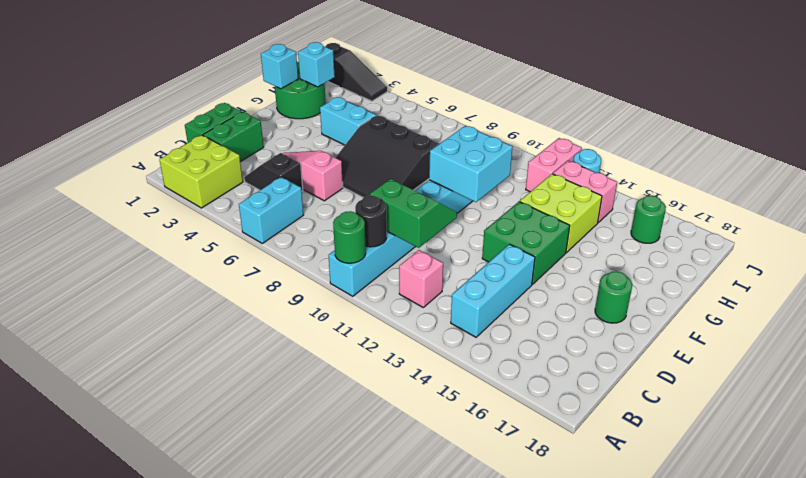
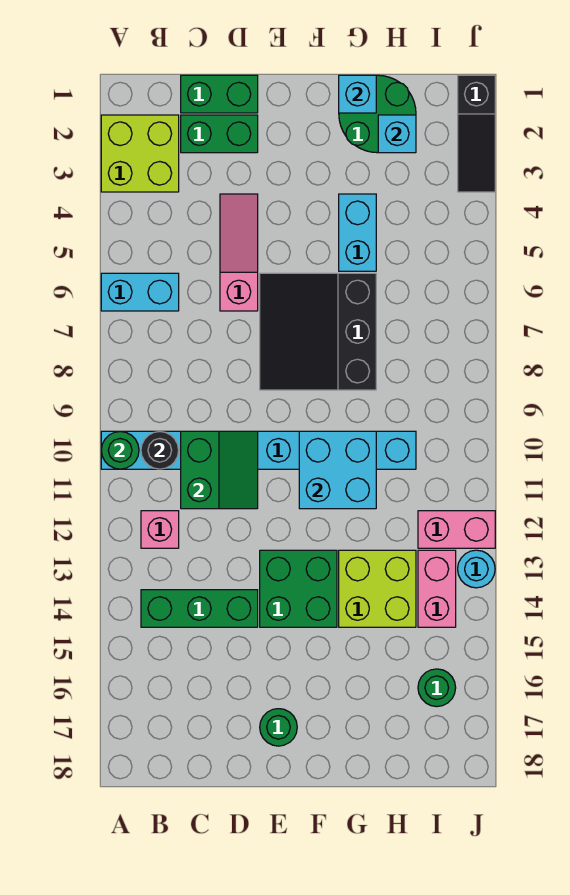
cyan brick B14:D14 level 1 -> green brick B14:D14 level 1
black slope C4:C5 level 1 top 5 -> none

